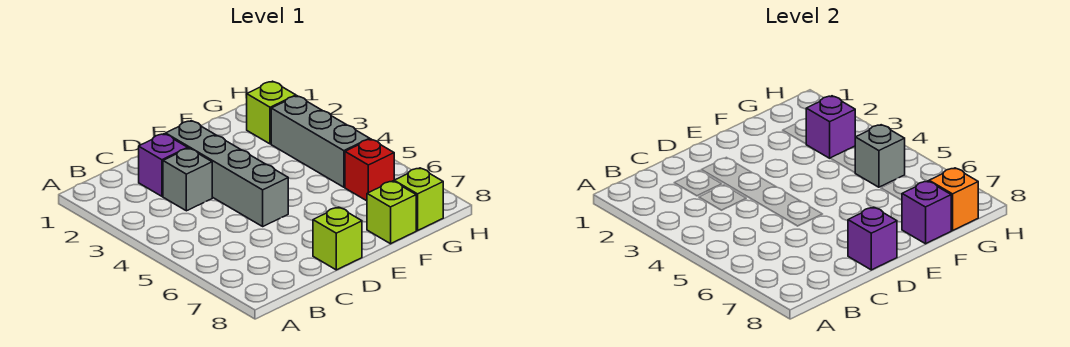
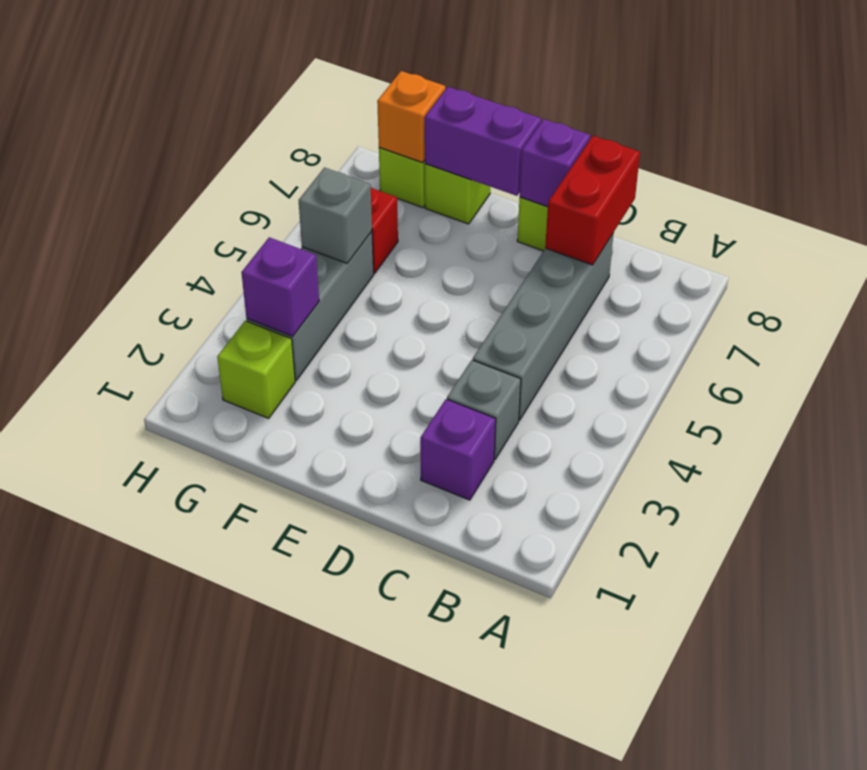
none -> red brick C7:C8 level 2
grey brick D2:D5 level 1 -> grey brick C4:C7 level 1
purple brick F8 level 2 -> purple brick E8:F8 level 2

